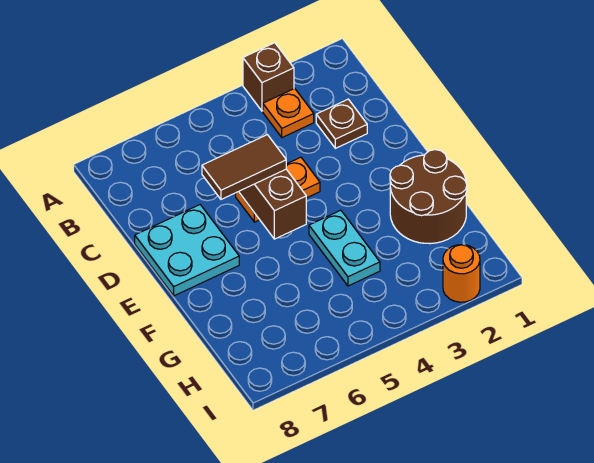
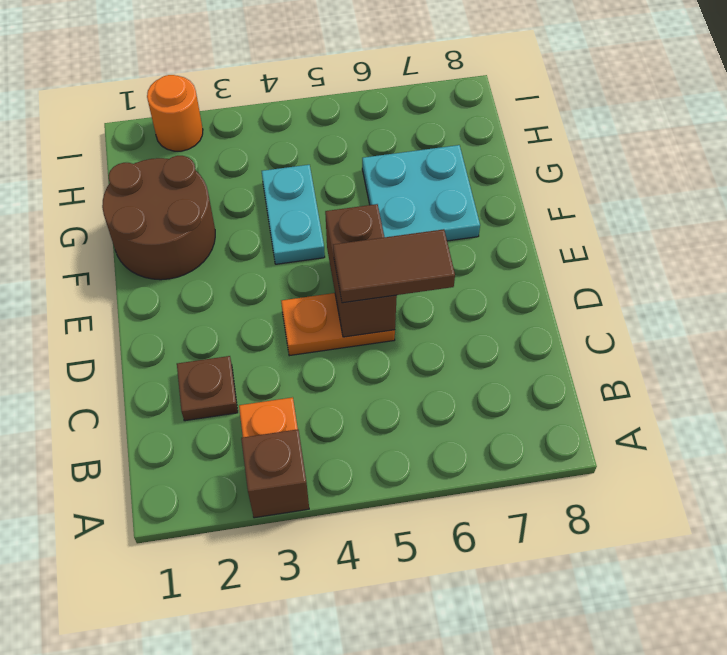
cyan plate D7:E8 level 1 -> cyan plate F6:G7 level 1

